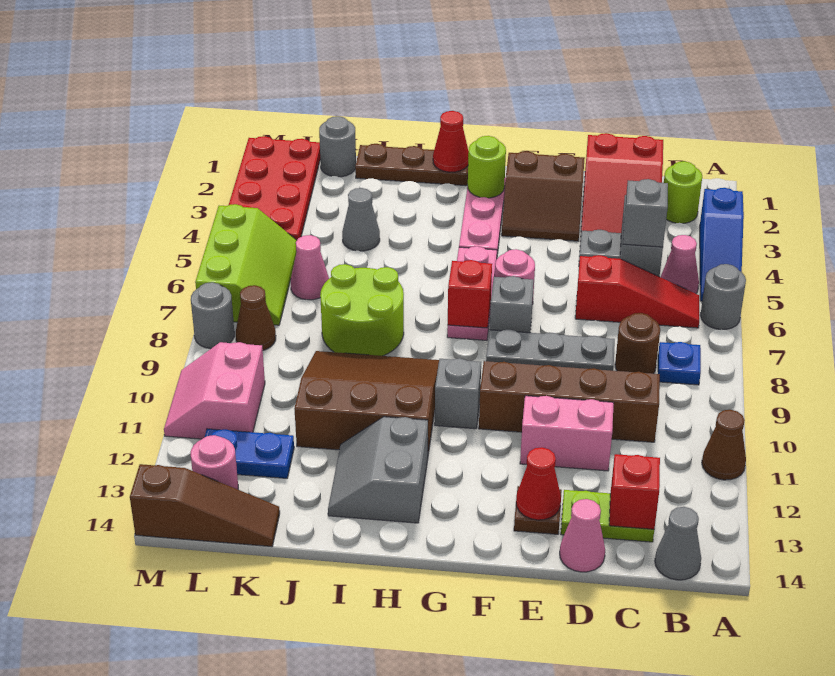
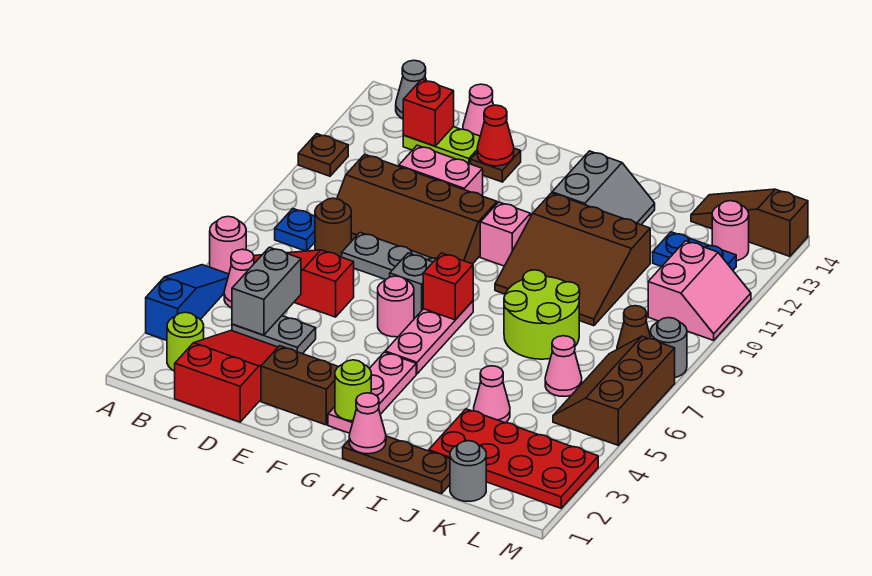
grey round brick A6 level 1 -> pink round brick A6 level 1
brown cone A11 level 1 -> brown plate A11 level 1
grey brick C5 level 3 -> none
grey brick G10 level 1 -> pink brick G10 level 1
red cone H1 level 2 -> pink cone H1 level 2
grey cone J4 level 1 -> pink cone J4 level 1
red plate L1:M4 level 1 -> red plate J2:M3 level 1
lime slope L5:M7 level 1 top M -> brown slope L5:M7 level 1 top M

